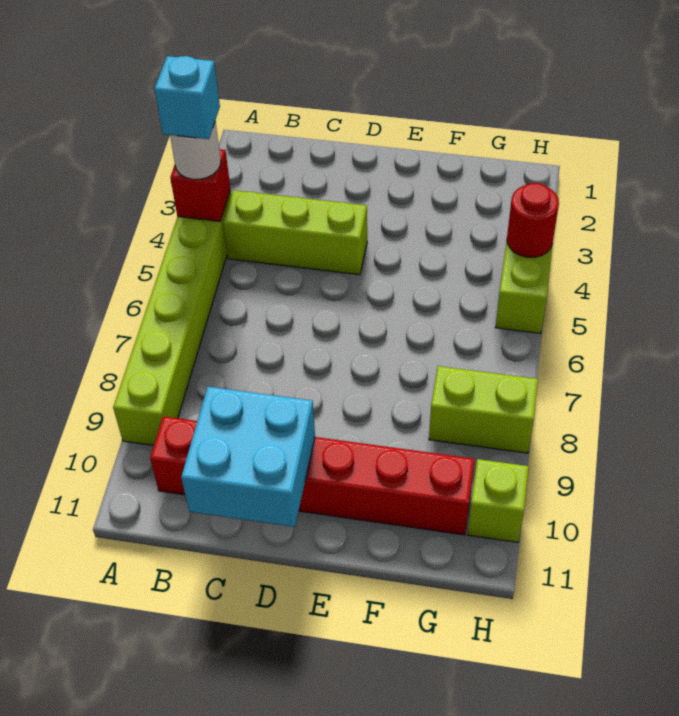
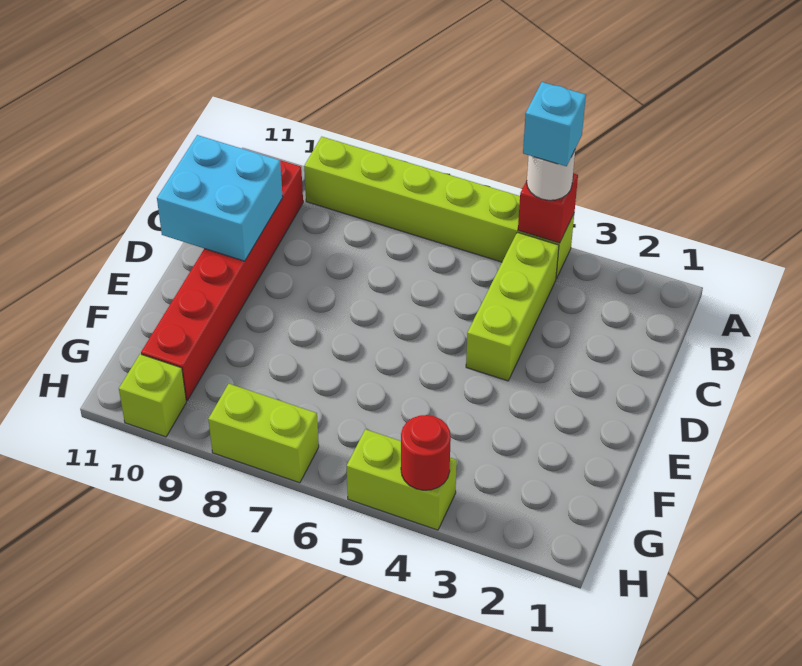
lime brick G8:H8 level 1 -> lime brick H7:H8 level 1

